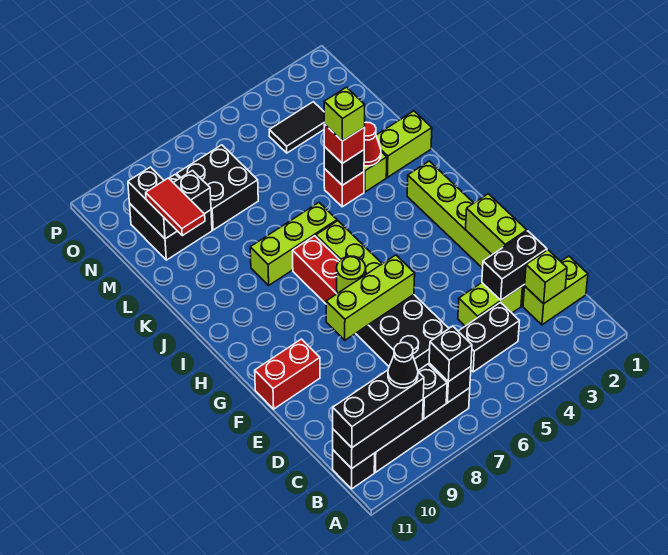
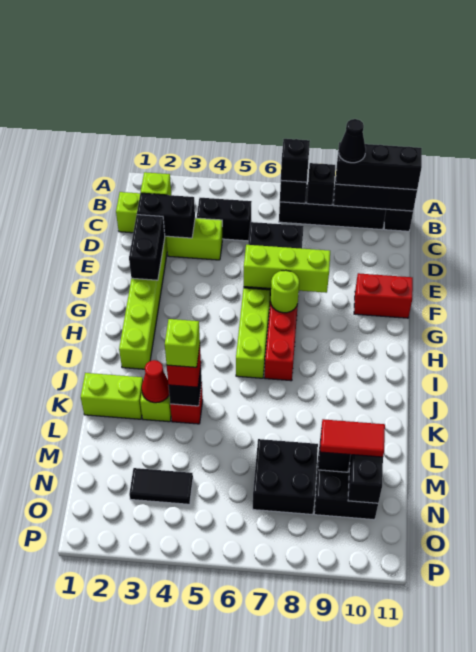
lime brick E2:F2 level 2 -> black brick E2:F2 level 2
lime brick J6:J8 level 1 -> none
red tile L10:M10 level 3 -> red tile M9:M10 level 3

